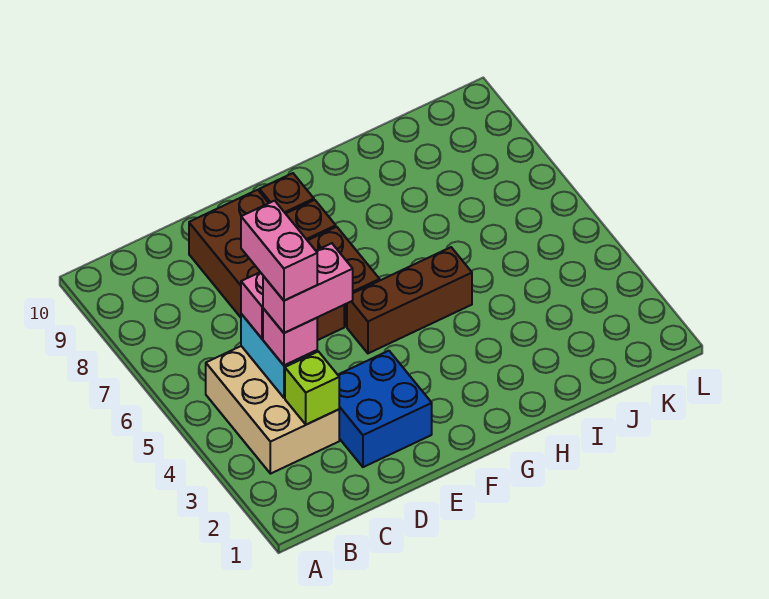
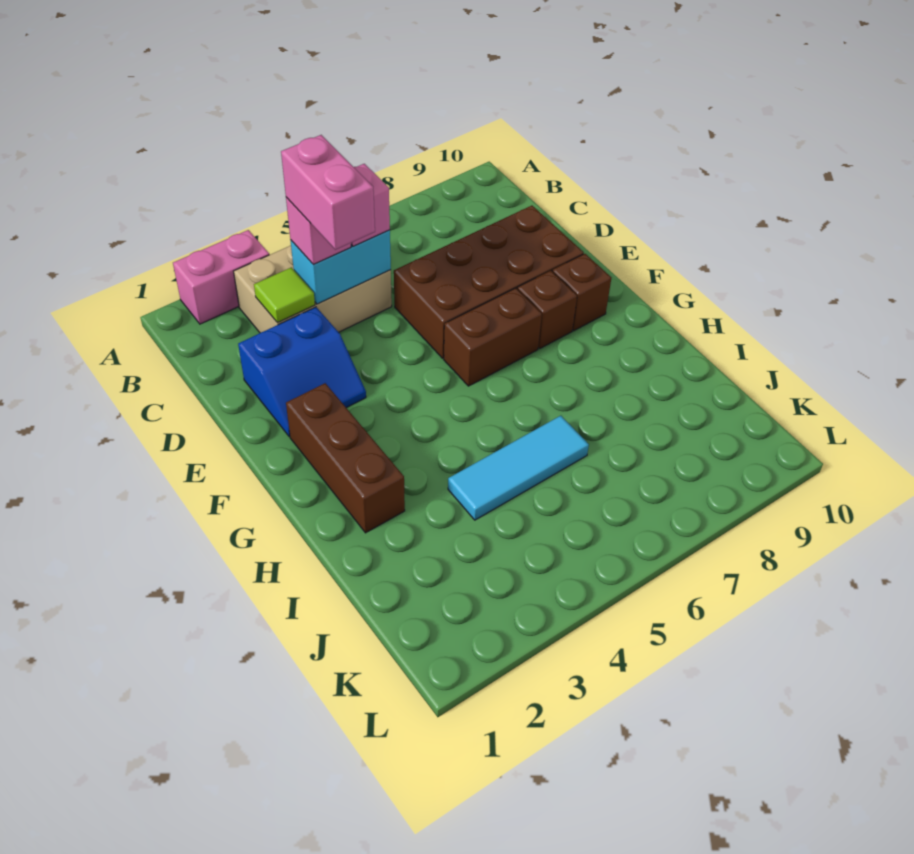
lime brick C3 level 2 -> lime tile C3 level 2
pink brick C4:C5 level 5 -> pink brick A2:A3 level 1
blue brick D2:E3 level 1 -> blue slope D2:E3 level 1 top D
brown brick F5:H5 level 1 -> brown brick F2:H2 level 1
none -> cyan tile I4:I6 level 1

